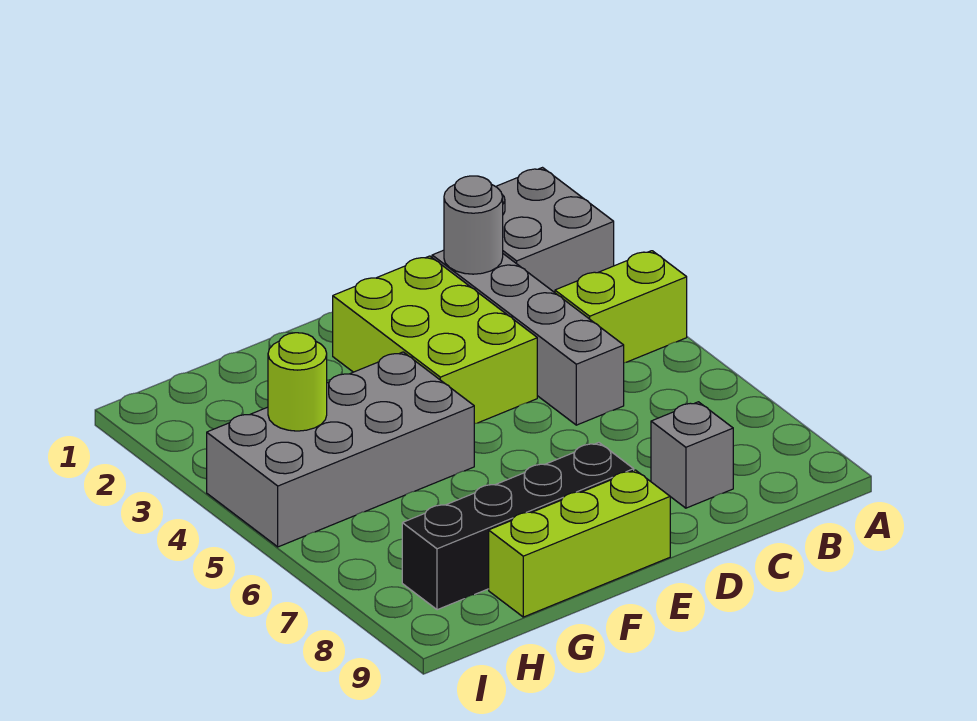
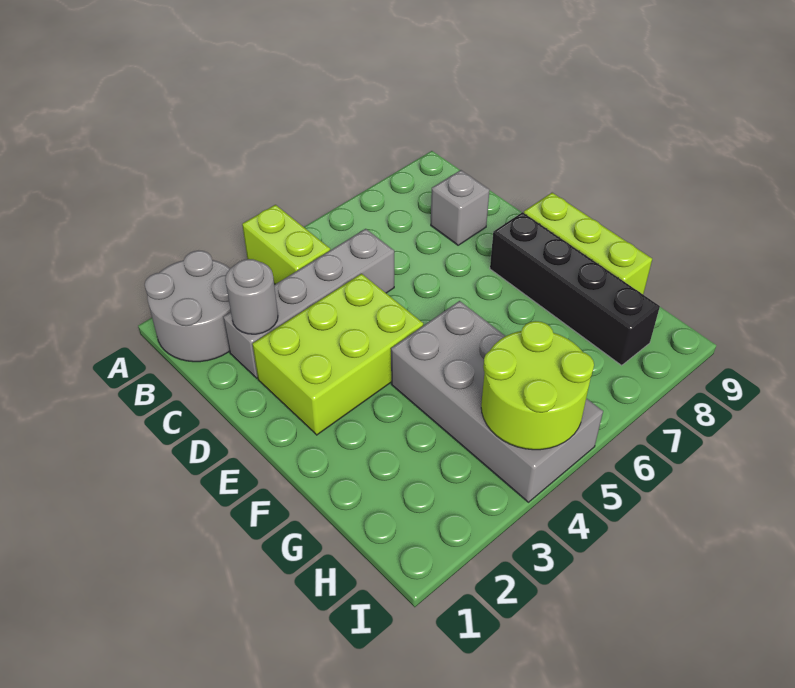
grey brick A1:B2 level 1 -> grey round brick A1:B2 level 1
lime round brick H4 level 2 -> lime round brick H4:I5 level 2

